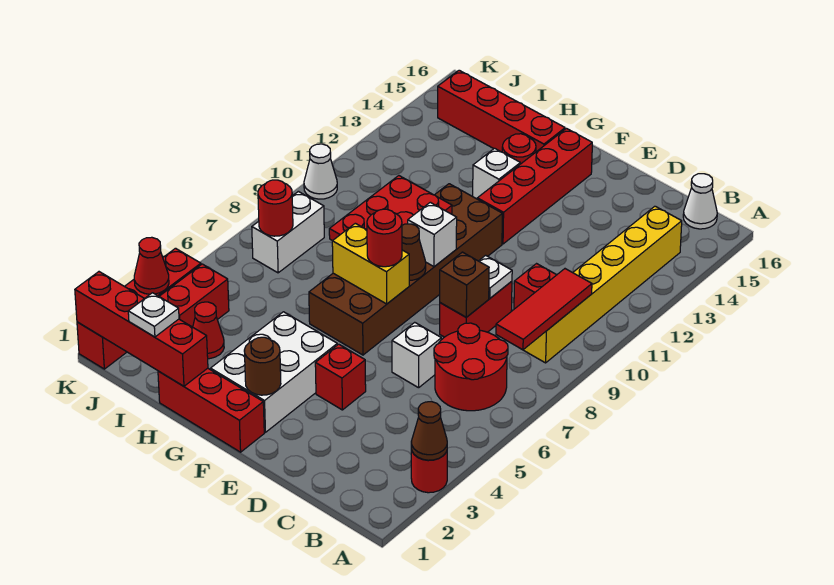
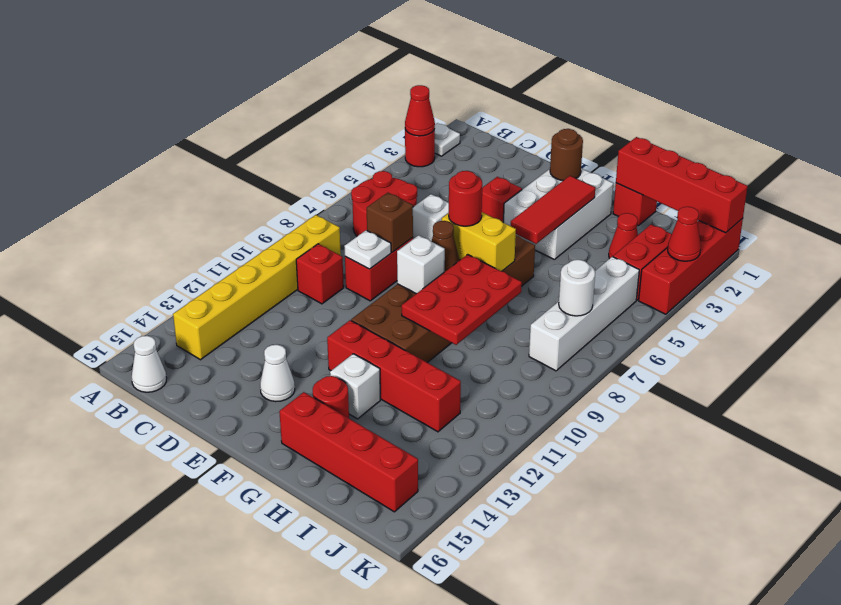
brown cone A3 level 2 -> red cone A3 level 2
red tile B8:B10 level 2 -> red tile G3:G5 level 2
red brick F1:H1 level 1 -> red brick H1 level 1
red brick F12:F15 level 1 -> red brick F12:I12 level 1
white plate I1 level 3 -> white plate A2 level 1
white brick J7:J8 level 1 -> white brick J5:J8 level 1
red round brick J7 level 2 -> white round brick J7 level 2
white cone K10 level 1 -> white cone E14 level 1

